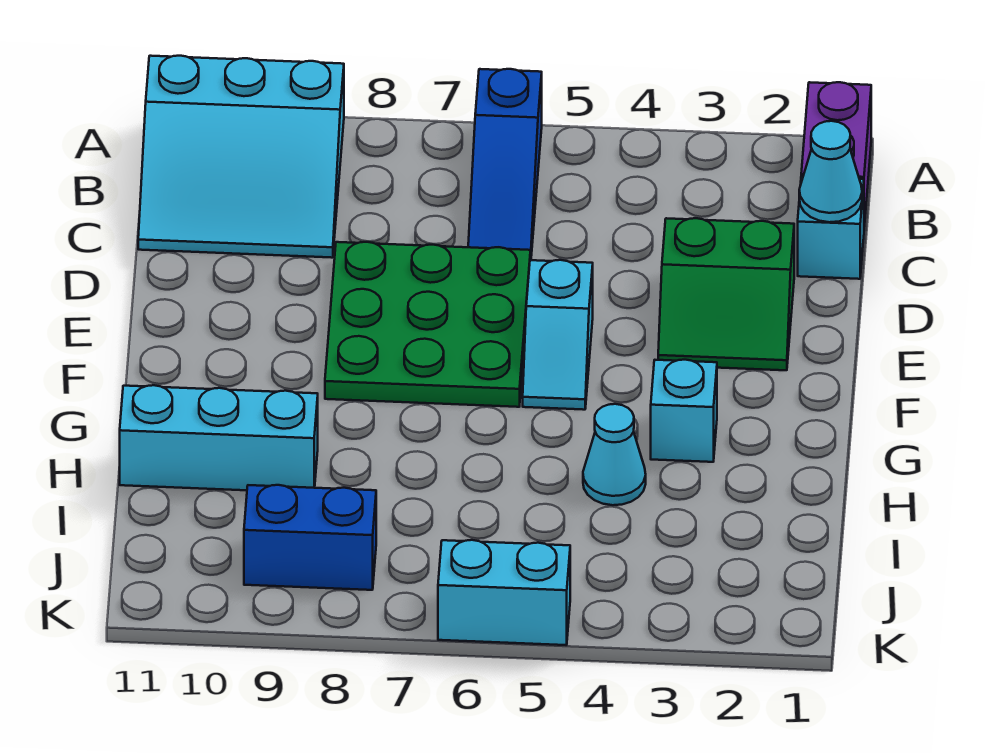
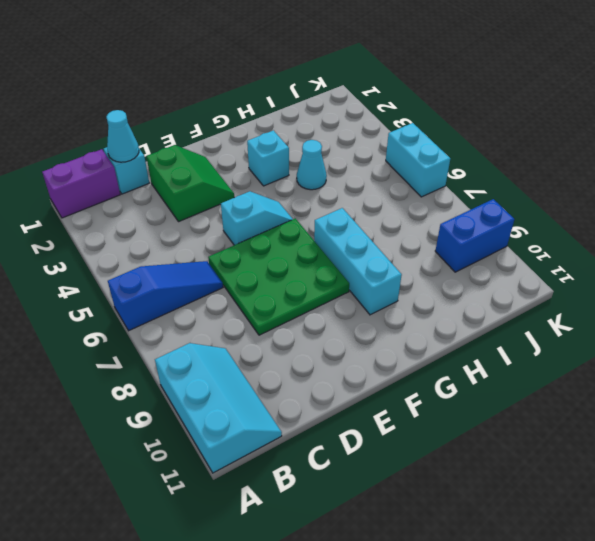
cyan slope A9:C11 level 1 top A -> cyan slope A9:B11 level 1 top A
cyan brick H9:H11 level 1 -> cyan brick G7:G9 level 1
blue brick J8:J9 level 1 -> blue brick J9:K9 level 1

